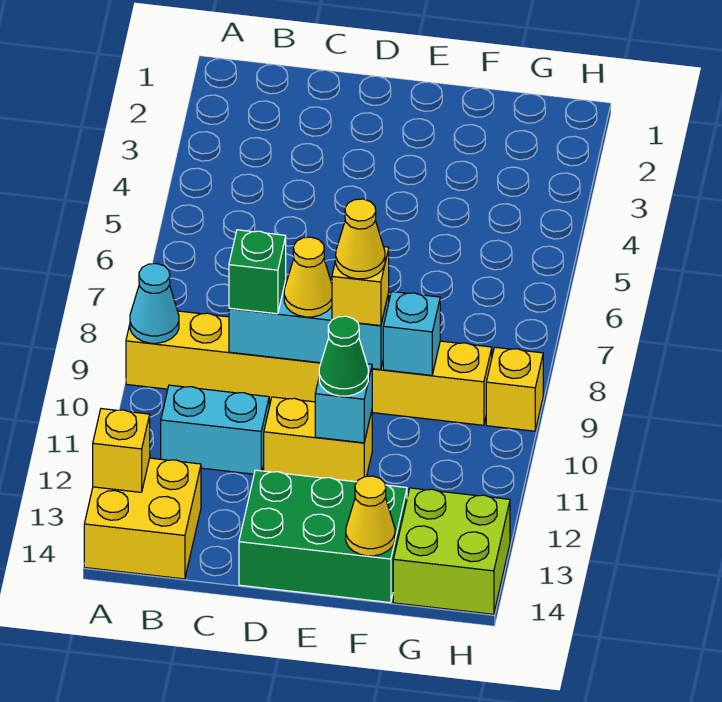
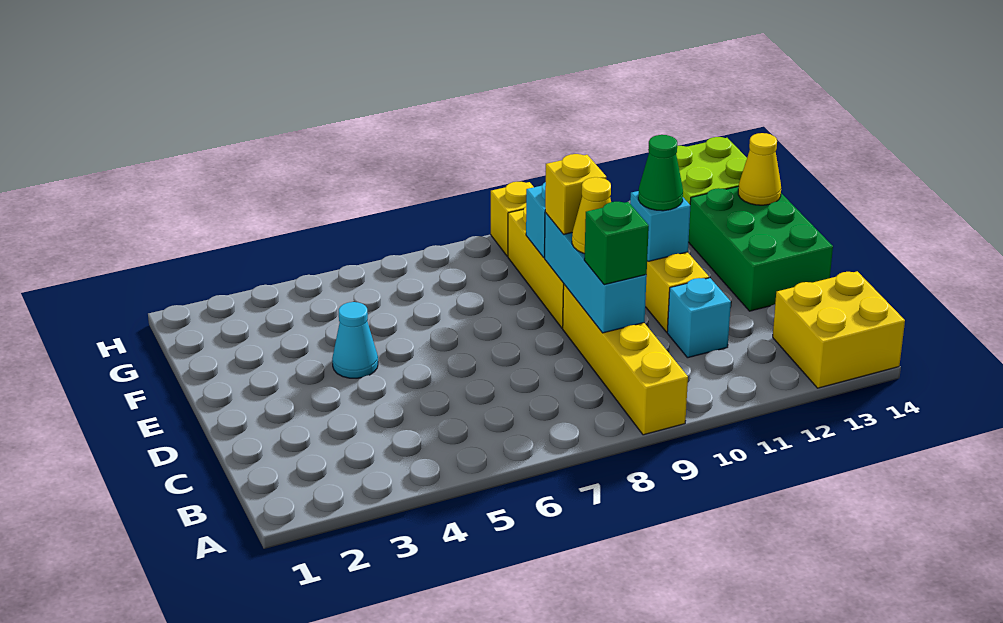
cyan cone A9 level 2 -> cyan cone E4 level 1
yellow brick A13 level 2 -> none
cyan brick B11:C11 level 1 -> cyan brick C11 level 1
yellow cone E9 level 4 -> none

